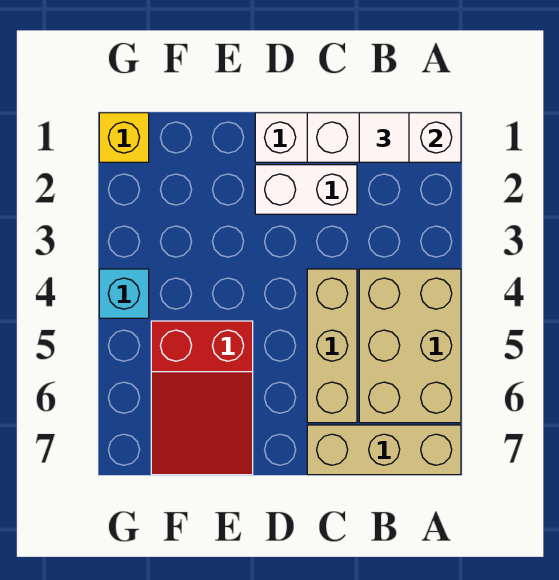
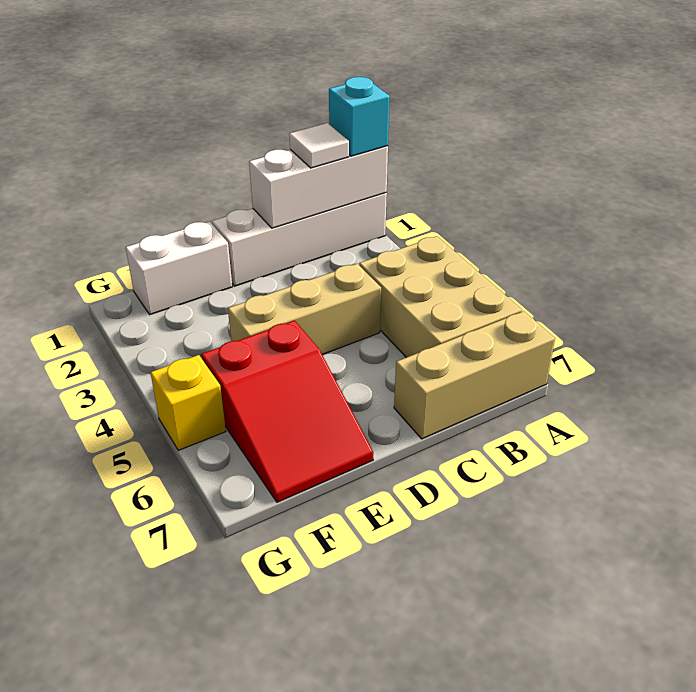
white brick C2:D2 level 1 -> white brick E1:F1 level 1
tan brick C4:C6 level 1 -> tan brick C4:E4 level 1
yellow brick G1 level 1 -> yellow brick G5 level 1
cyan brick G4 level 1 -> cyan brick A1 level 3

